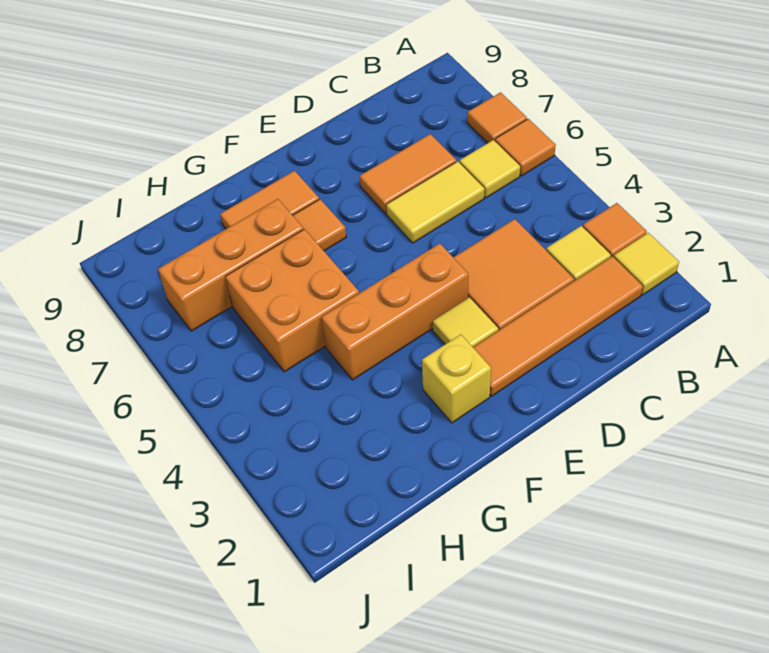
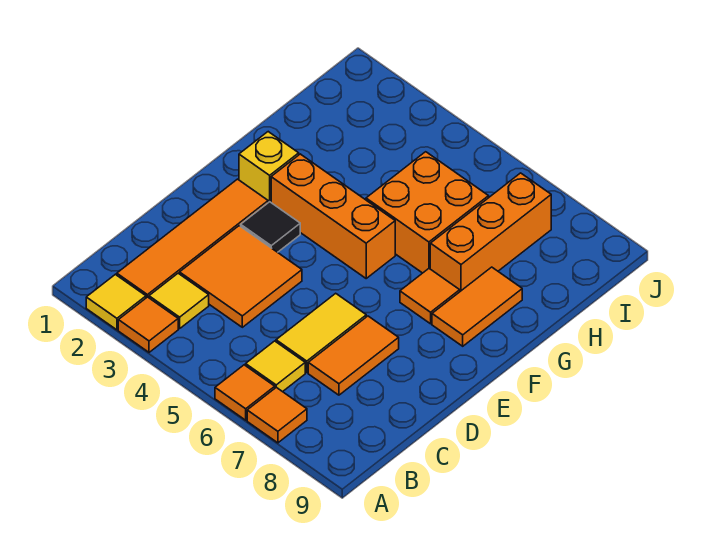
yellow tile E3 level 1 -> black tile E3 level 1
orange brick E4:G4 level 1 -> orange brick F3:F5 level 1

